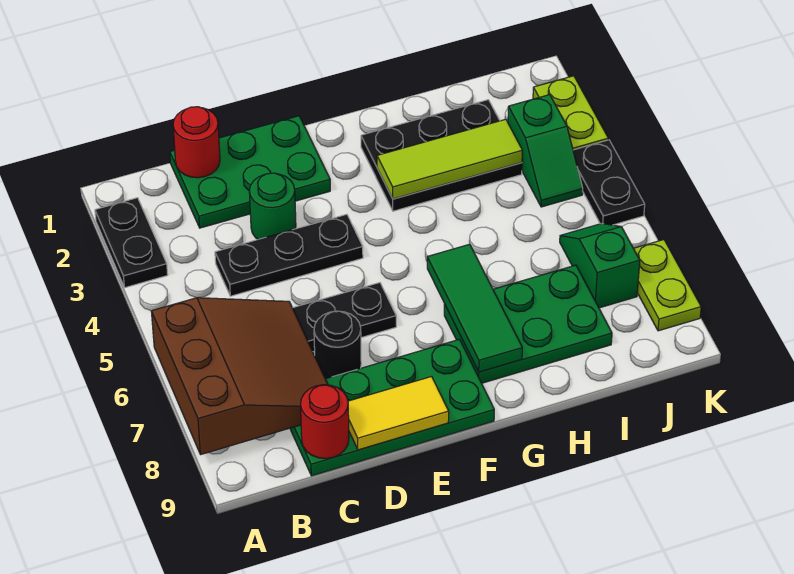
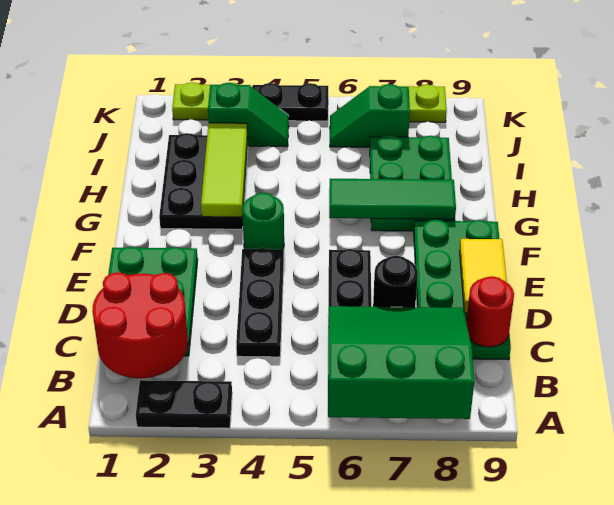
brown slope A6:C8 level 2 top A -> green slope A6:C8 level 2 top A
red round brick C1 level 2 -> red round brick B1:C2 level 2
green round brick D3 level 1 -> green round brick F4 level 1

